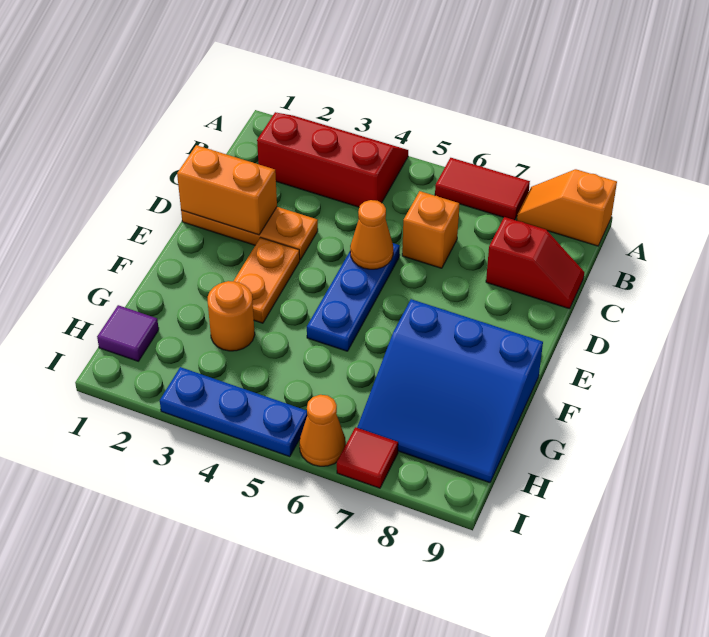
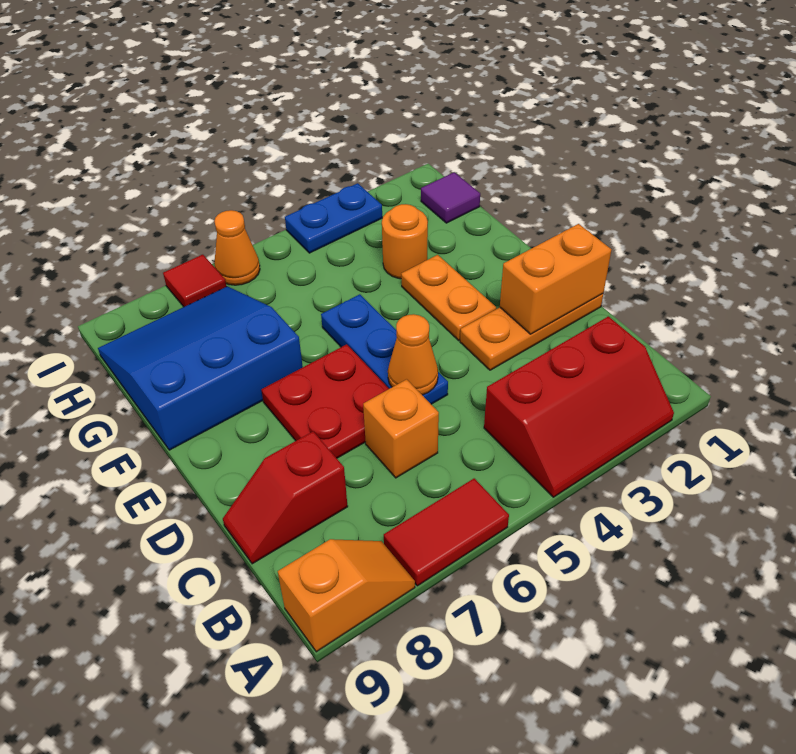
none -> red plate D6:E7 level 1
blue plate I3:I5 level 1 -> blue plate I3:I4 level 1

